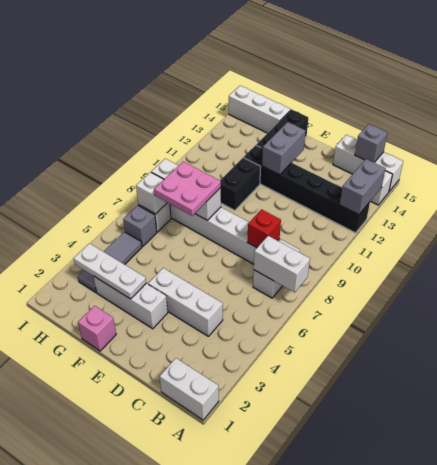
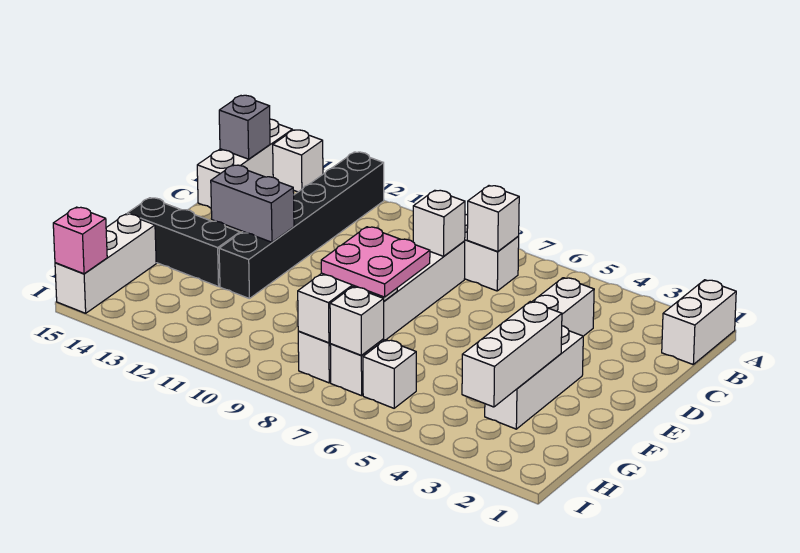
white brick A7:B7 level 2 -> white brick B7 level 2
grey brick A12:A13 level 2 -> none
red brick C8 level 2 -> white brick C8 level 2
pink brick F1 level 1 -> pink brick I15 level 2
white plate F3:H3 level 2 -> white brick F3:H3 level 2
black brick F10:F11 level 1 -> none
grey tile H3:H5 level 1 -> none
grey brick H6 level 1 -> white brick H6 level 1

